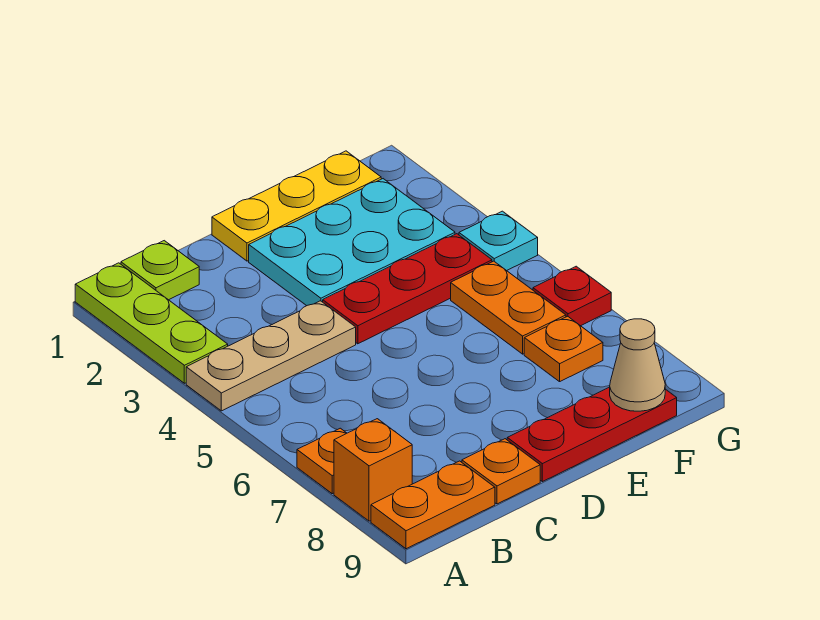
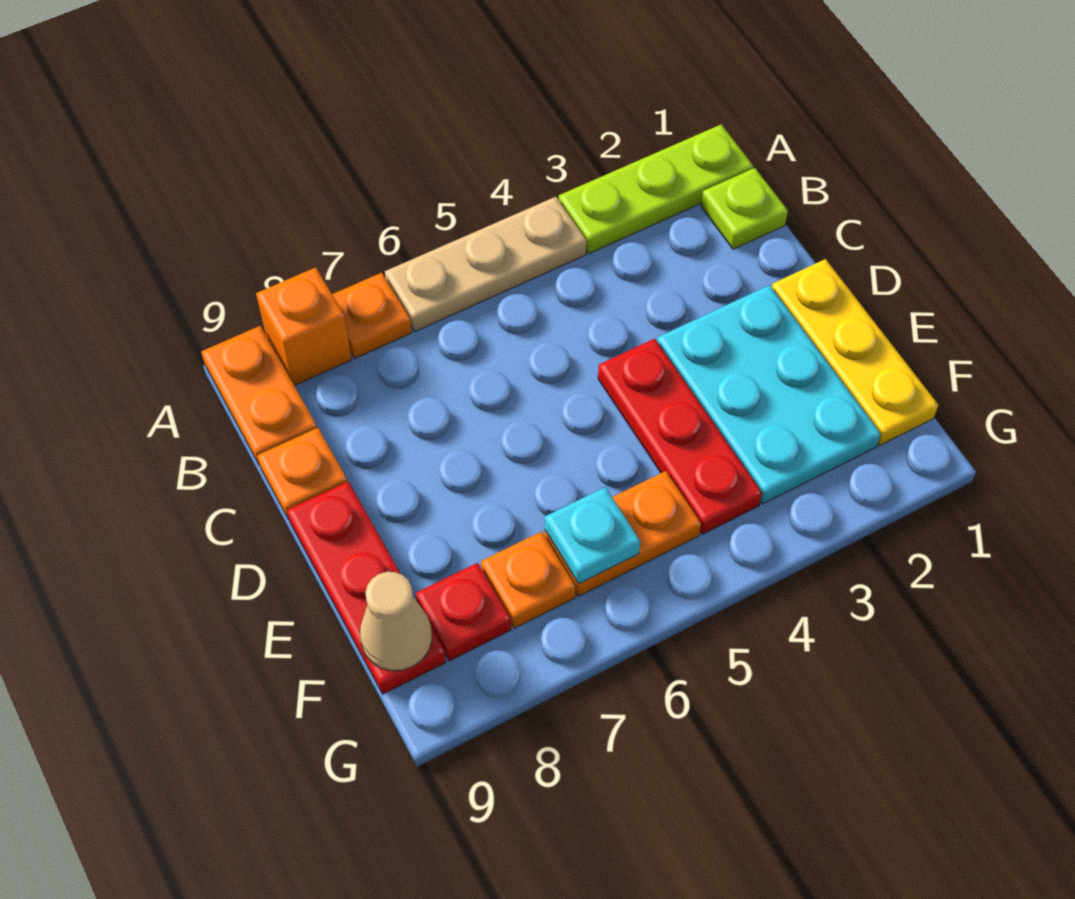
tan plate A4:C4 level 1 -> tan plate A4:A6 level 1
cyan plate G4 level 1 -> cyan plate F6 level 2
red plate G6 level 1 -> red plate F8 level 1

